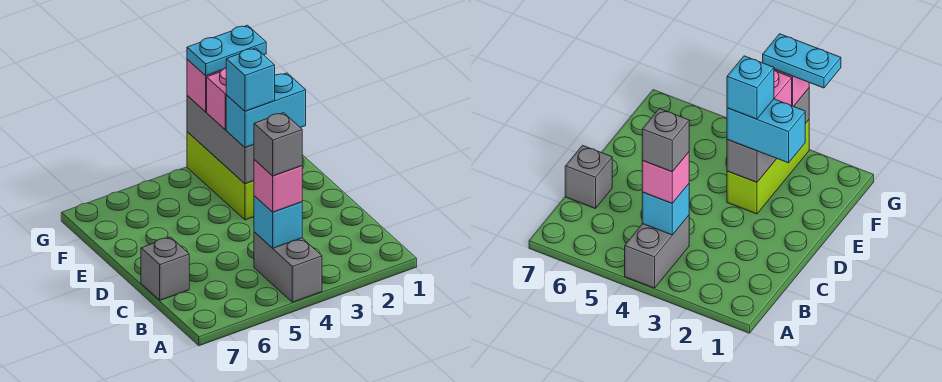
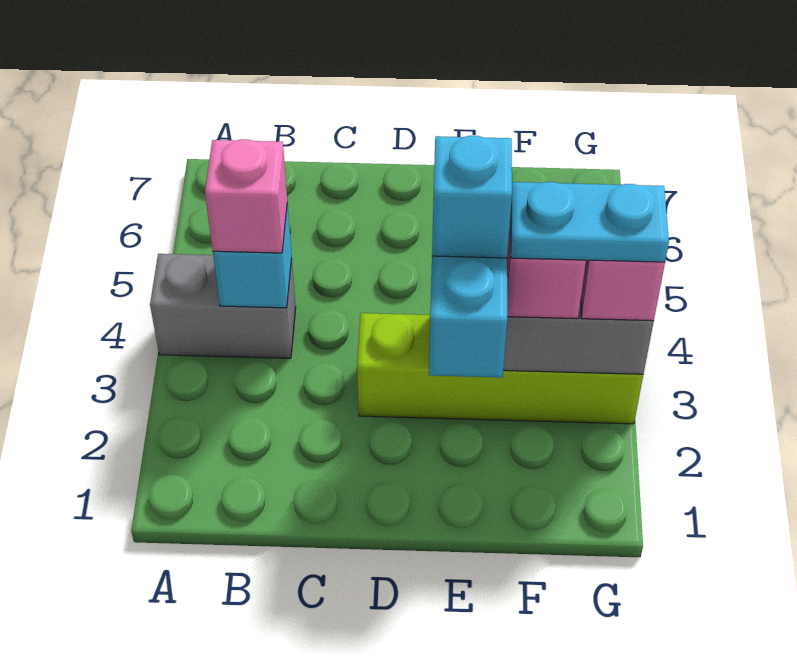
grey brick B4 level 4 -> none
grey brick C7 level 1 -> none
lime brick E3:G3 level 1 -> lime brick D3:G3 level 1
cyan plate G2:G3 level 4 -> cyan plate F3:G3 level 4

